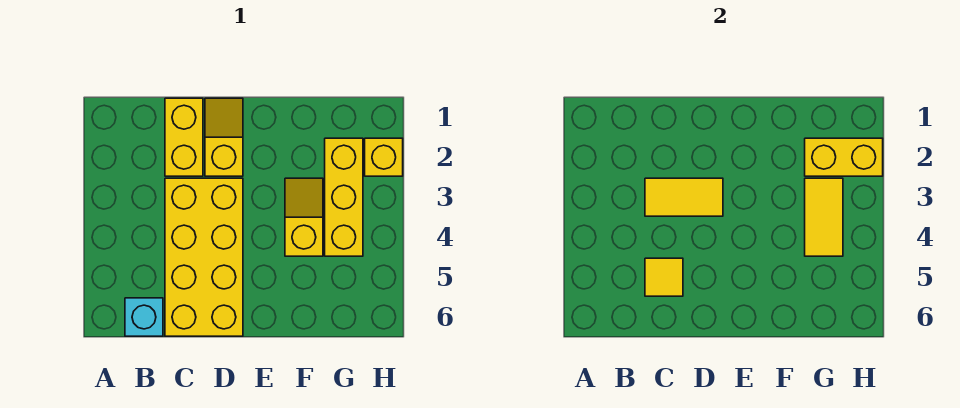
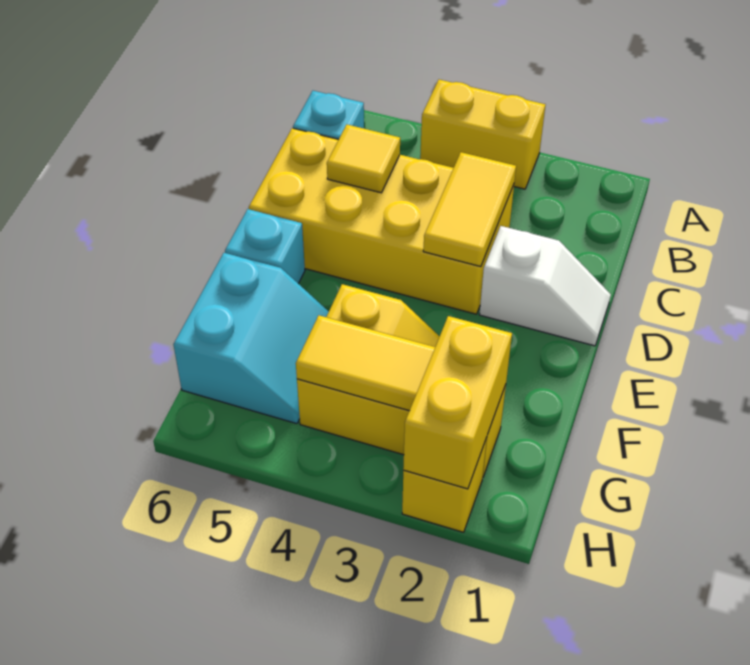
yellow brick C1:C2 level 1 -> yellow brick A3:A4 level 1
yellow slope D1:D2 level 1 top 2 -> white slope D1:D2 level 1 top 2
none -> cyan brick E6 level 1
none -> cyan slope F5:G6 level 1 top 6

